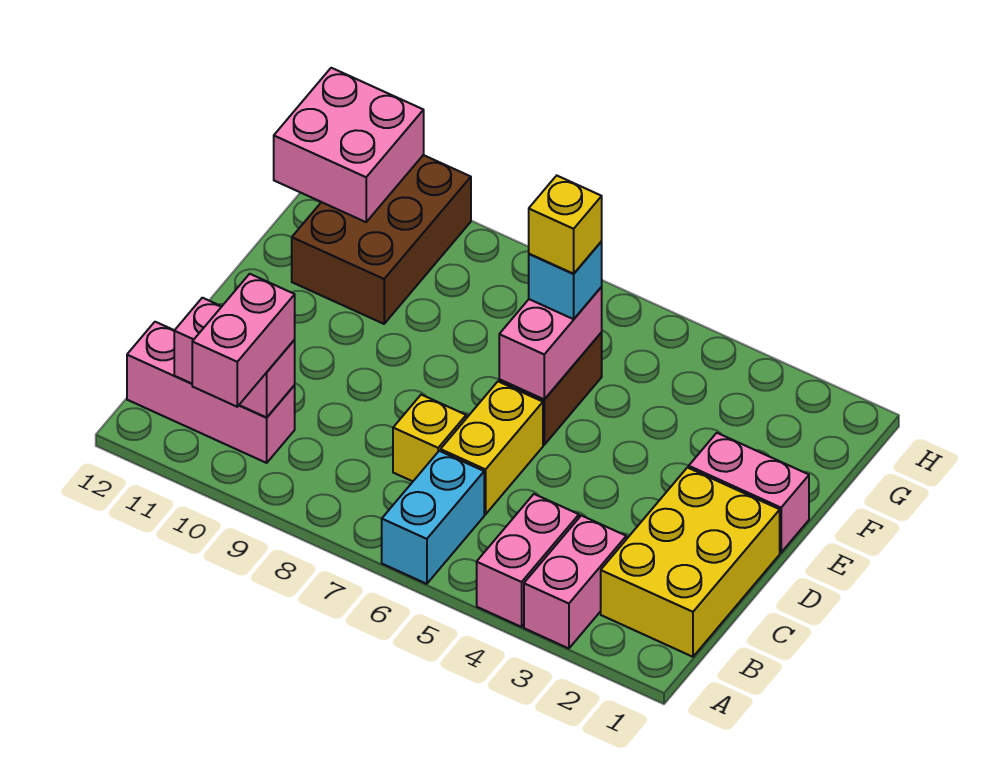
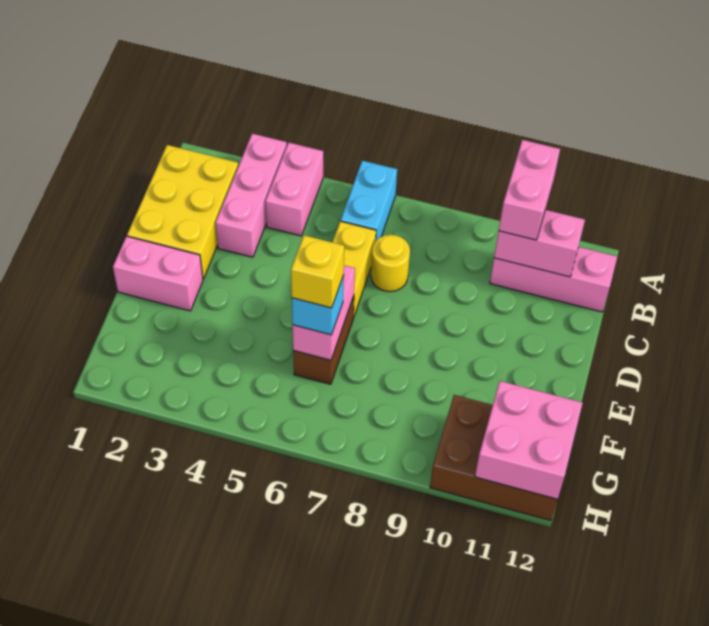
pink brick A3:B3 level 1 -> pink brick A3:C3 level 1
yellow brick C7 level 1 -> yellow round brick C7 level 1
brown brick F10:H11 level 1 -> brown brick G10:H12 level 1

